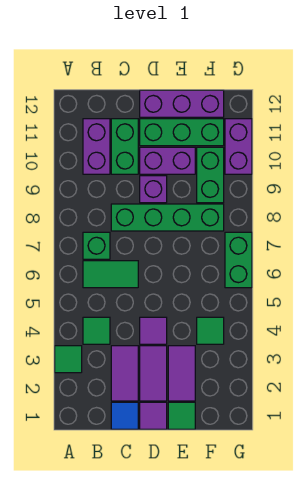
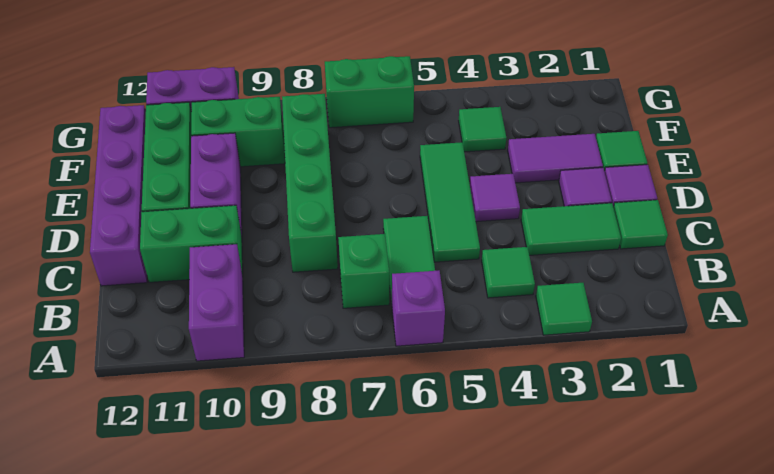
purple brick B10:B11 level 1 -> purple brick A10:B10 level 1
blue tile C1 level 1 -> green tile C1 level 1
purple tile C2:C3 level 1 -> green tile C2:C3 level 1
none -> green tile C5:E5 level 1
purple tile D2:D3 level 1 -> purple tile D2 level 1
purple brick D9 level 1 -> purple brick A6 level 1
purple brick D12:F12 level 1 -> purple brick C12:F12 level 1

